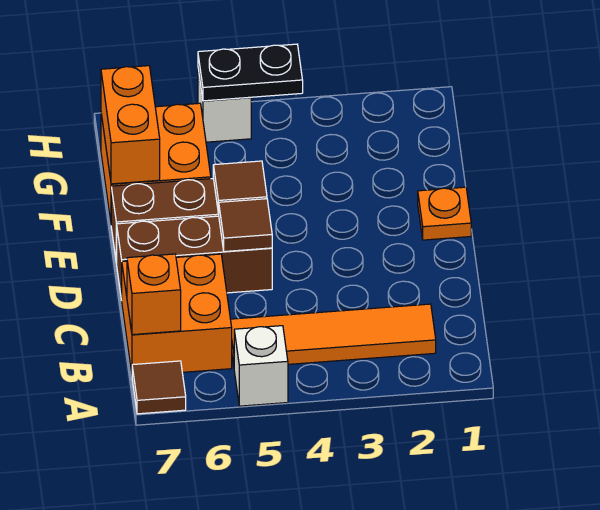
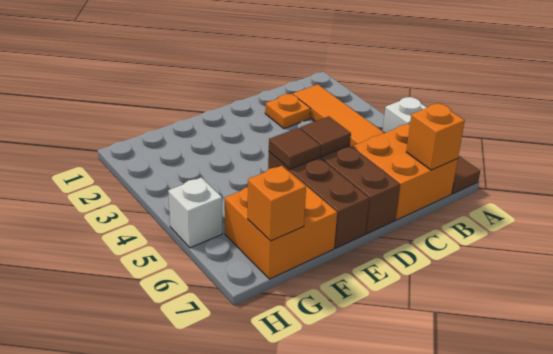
orange plate E1 level 1 -> orange plate C2 level 1
orange brick F7:G7 level 2 -> orange brick G7 level 2
black plate H4:H5 level 2 -> none

